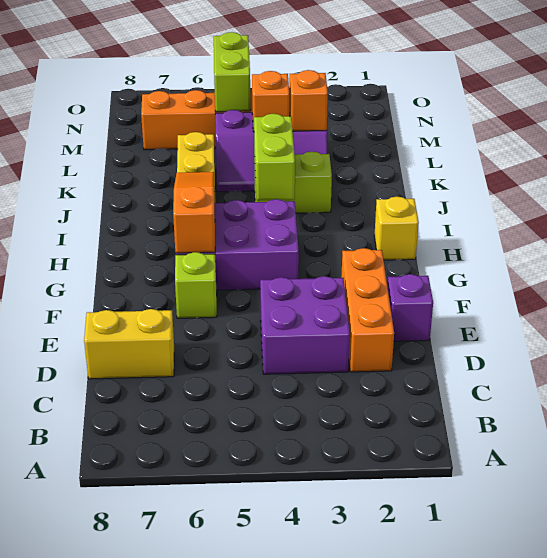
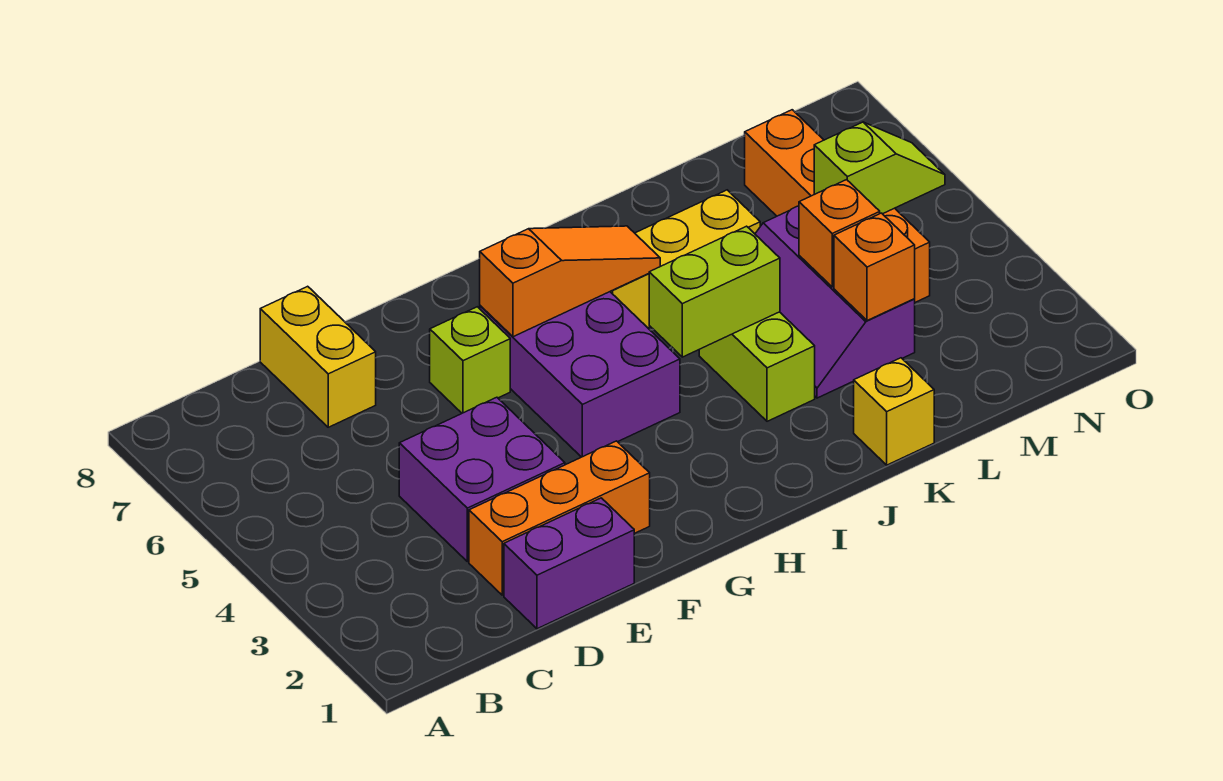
purple brick E1 level 1 -> purple brick D1:E1 level 1
yellow brick H1 level 1 -> yellow brick K1 level 1
lime brick M5:N5 level 2 -> lime slope M5:N5 level 2 top M

